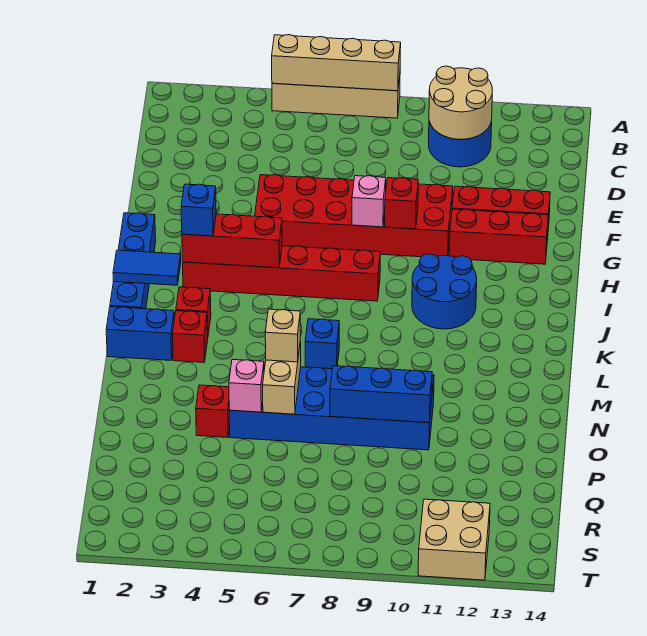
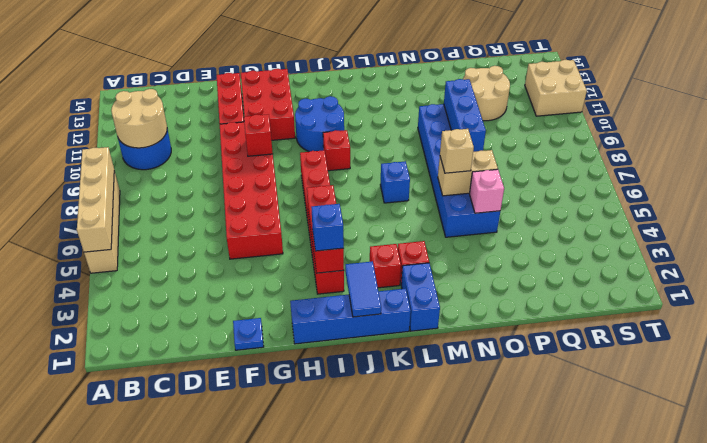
none -> blue plate F1 level 1
pink brick G8 level 2 -> none
red brick G11:G13 level 1 -> red brick G11:H13 level 1
red brick O4 level 1 -> red brick J9 level 1
none -> tan round brick P11:Q12 level 1

